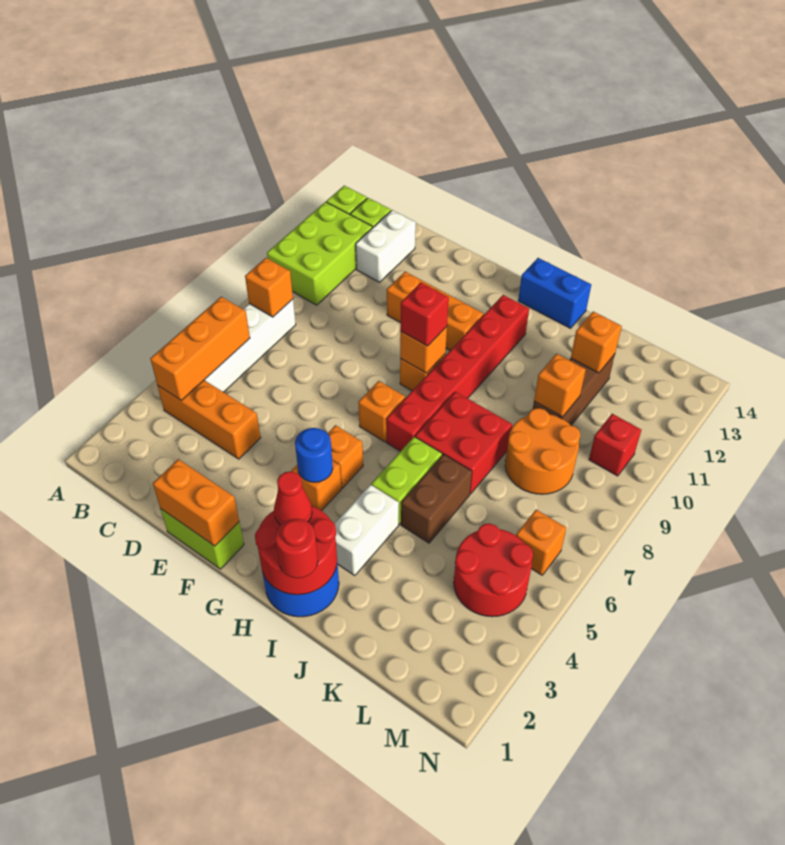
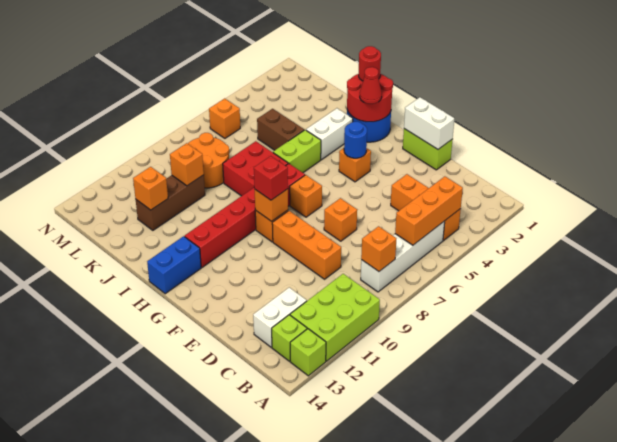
orange brick E1:F1 level 2 -> white brick E1:F1 level 2
orange brick E11:G11 level 1 -> orange brick D9:F9 level 1
orange brick G5 level 1 -> orange brick E7 level 1
blue brick H14:I14 level 1 -> blue brick H13:H14 level 1
brown brick J5:J6 level 1 -> brown brick J5:K5 level 1
red round brick L4:M5 level 1 -> none
red brick M10 level 1 -> none

